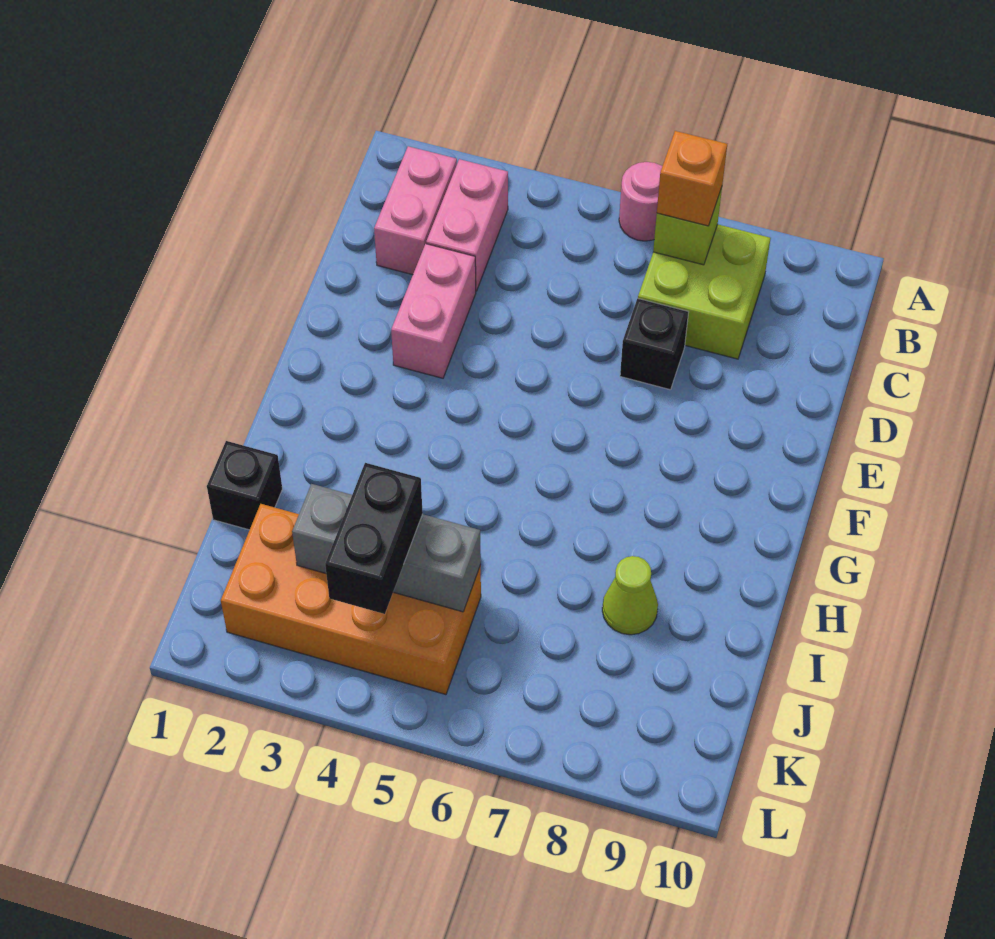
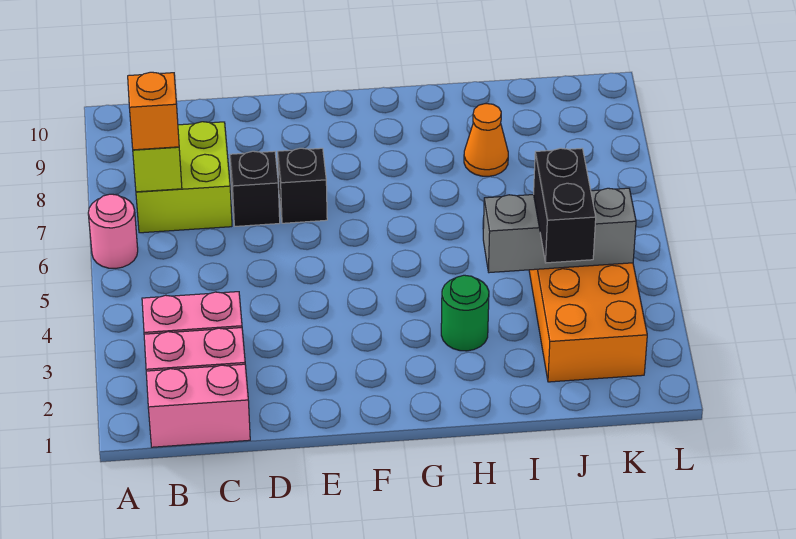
pink brick D3:E3 level 1 -> pink brick B1:C1 level 1
none -> green round brick H3 level 1
black brick I1 level 1 -> black brick E7 level 1
lime cone I8 level 1 -> orange cone I8 level 1
grey brick J3:J5 level 2 -> grey brick I4:K4 level 2
black brick J4:K4 level 3 -> black brick J3:J4 level 3

